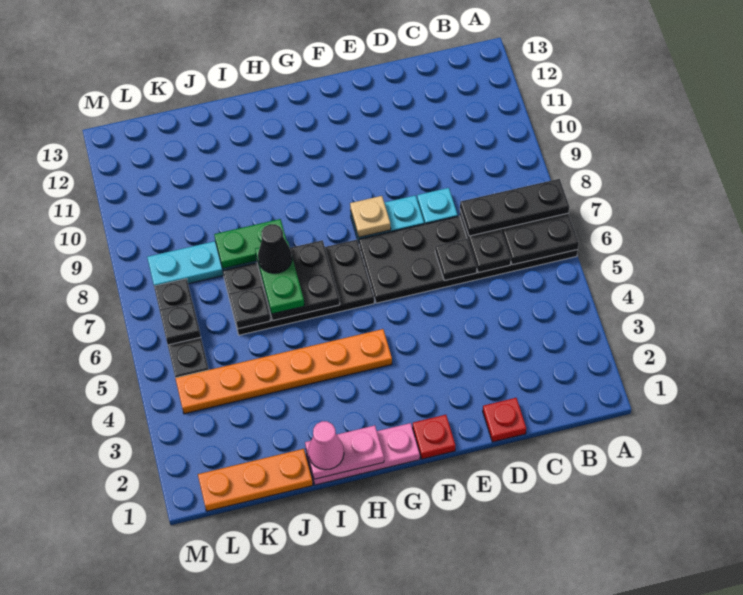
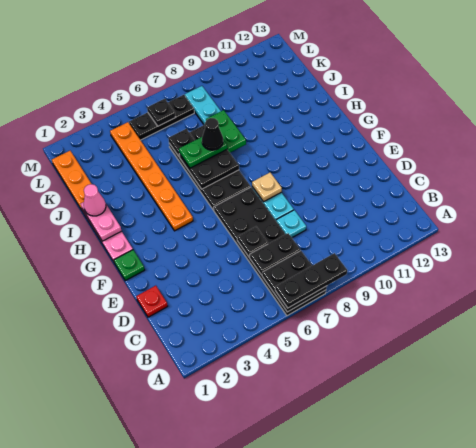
black plate A7:C7 level 3 -> black plate A6:A8 level 3
red plate F1 level 1 -> green plate F1 level 1

